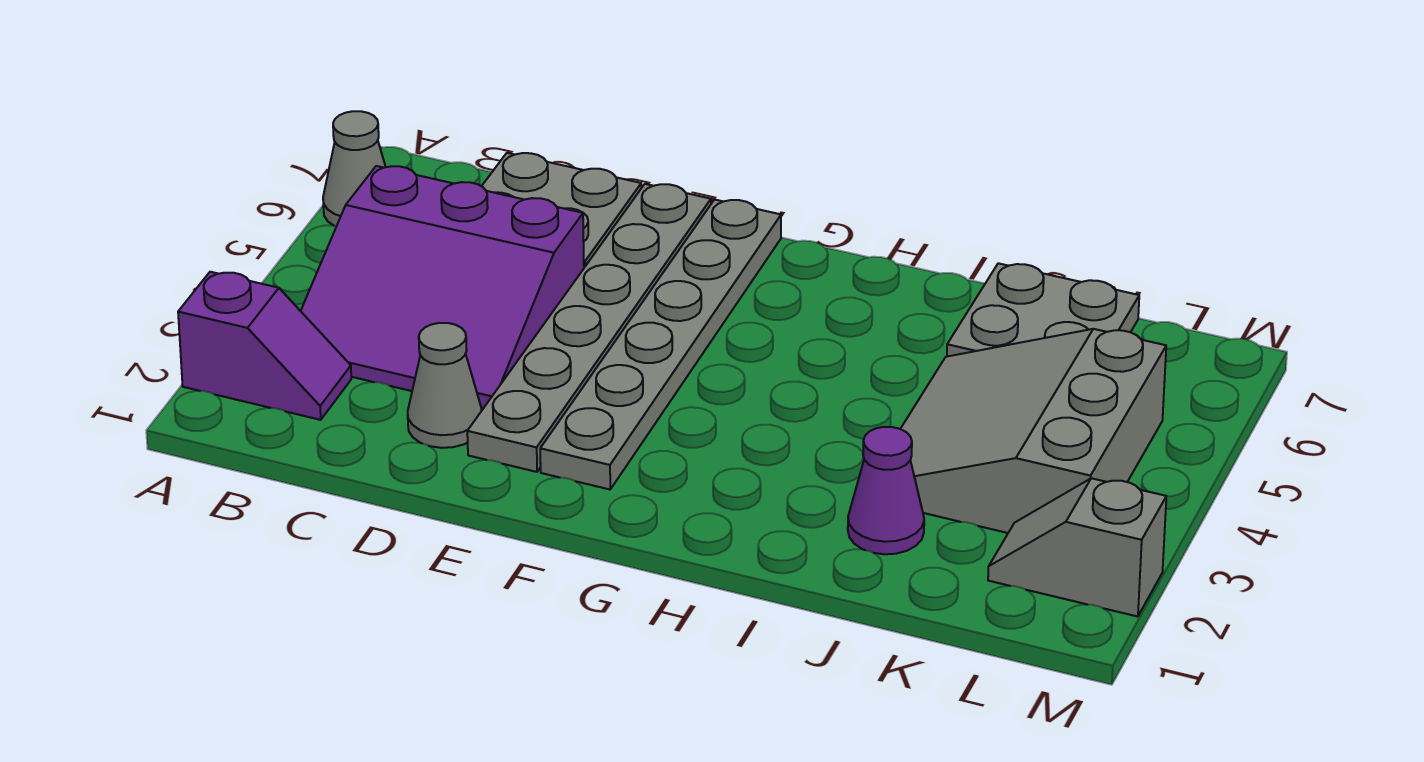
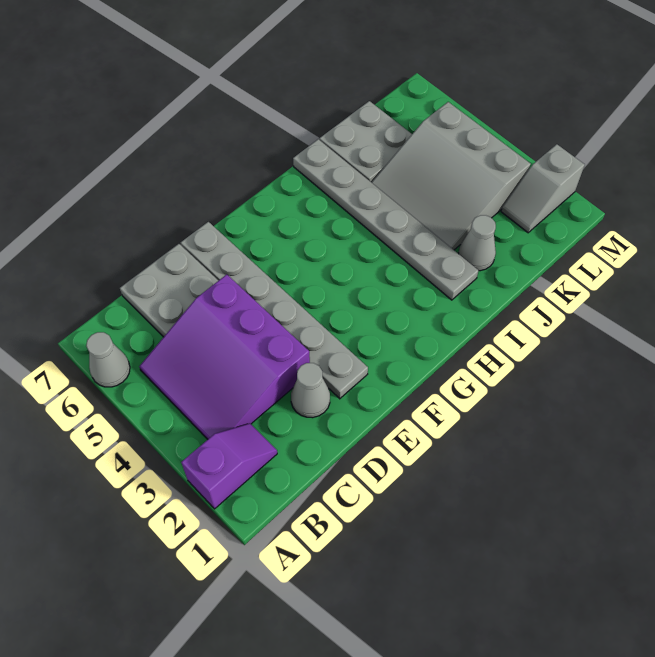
purple slope B3:D5 level 1 top 5 -> purple slope B3:D5 level 1 top D
grey plate F2:F7 level 1 -> grey plate I2:I7 level 1
purple cone J2 level 1 -> grey cone J2 level 1

